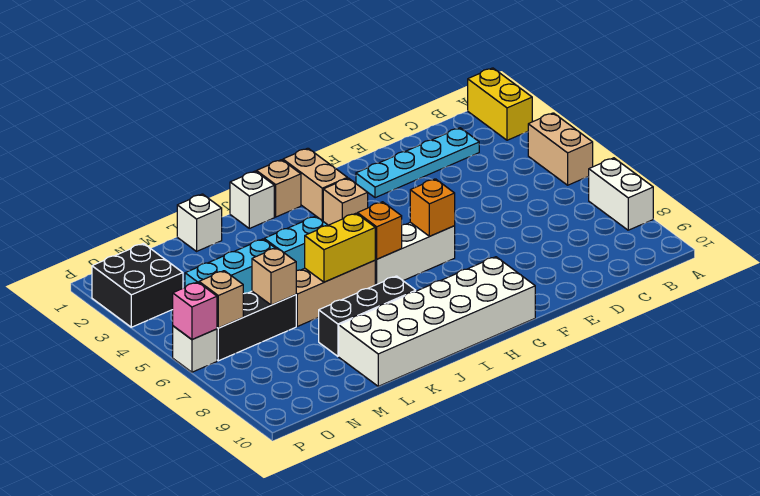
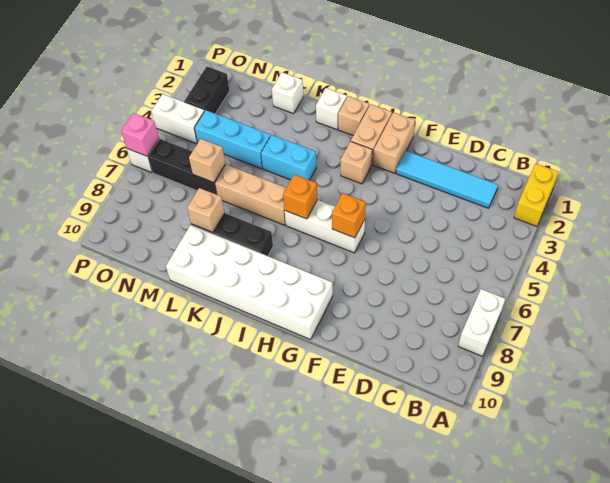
tan brick A4:A5 level 1 -> tan brick G1:G2 level 1
cyan plate C2:F2 level 1 -> cyan tile C2:F2 level 1
yellow brick J6:K6 level 2 -> none
black brick O2:P3 level 1 -> black brick O2:O3 level 1
none -> white brick O4:P4 level 1
tan brick O6 level 2 -> tan brick L8 level 2

